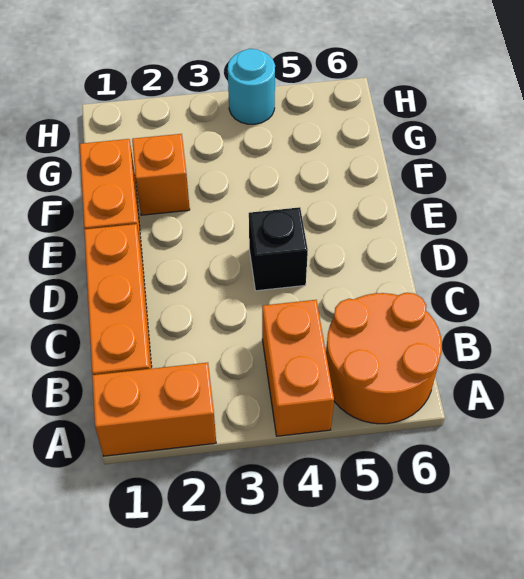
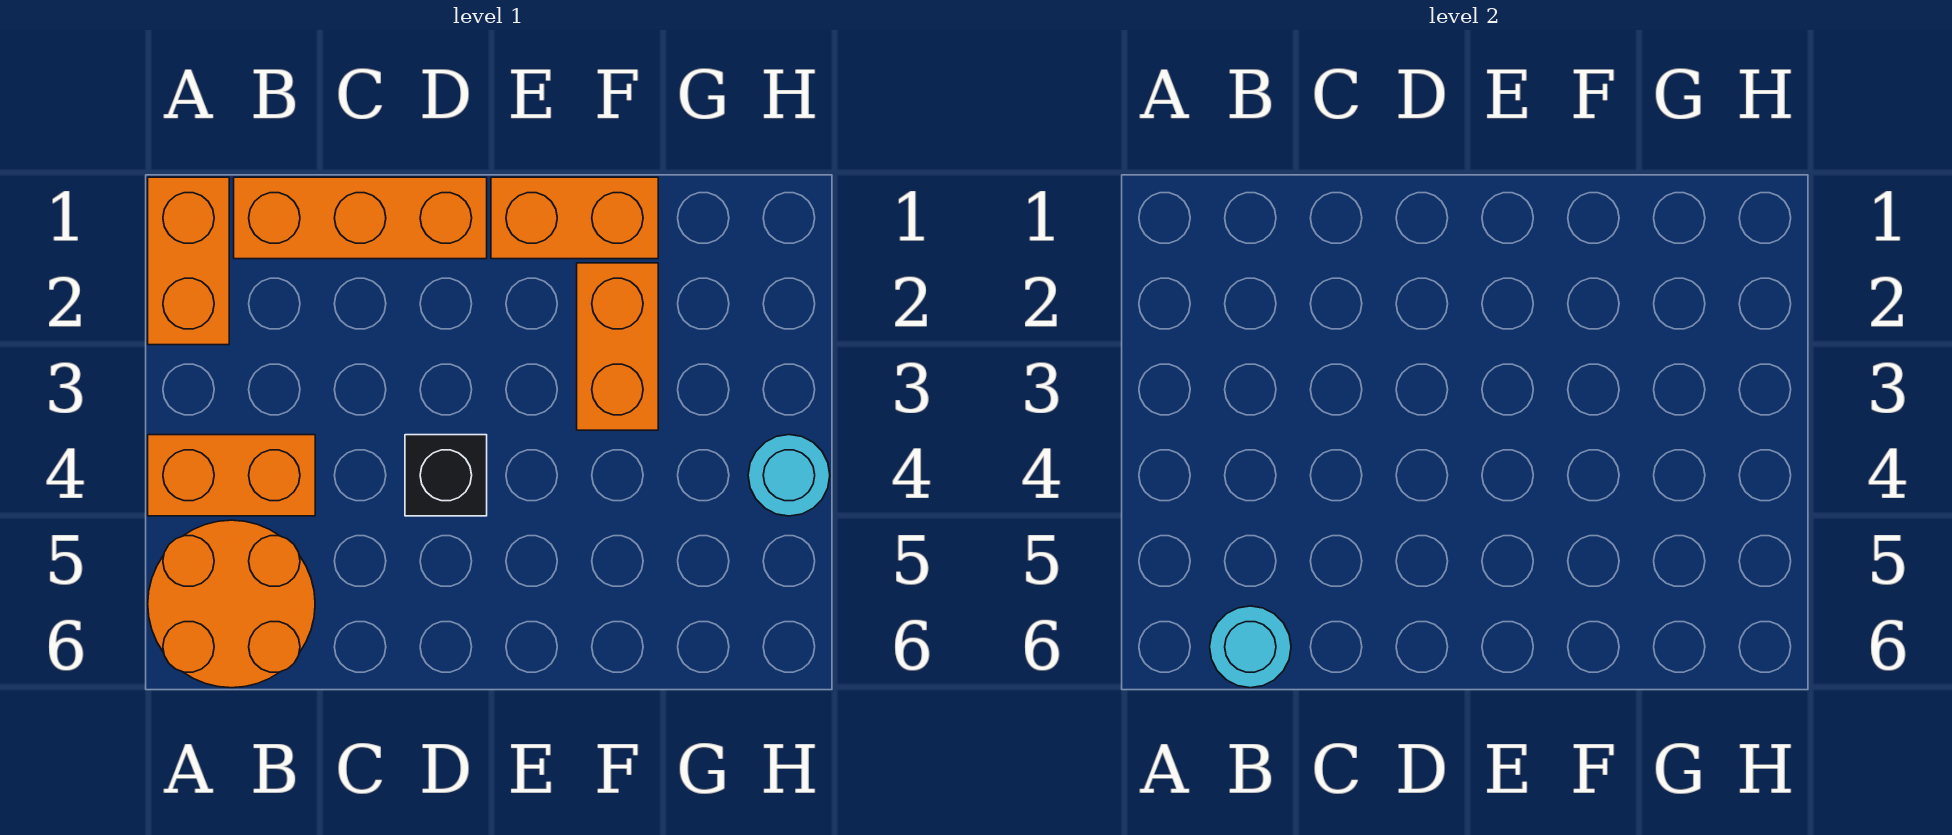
none -> cyan round brick B6 level 2
orange brick F2 level 1 -> orange brick F2:F3 level 1

